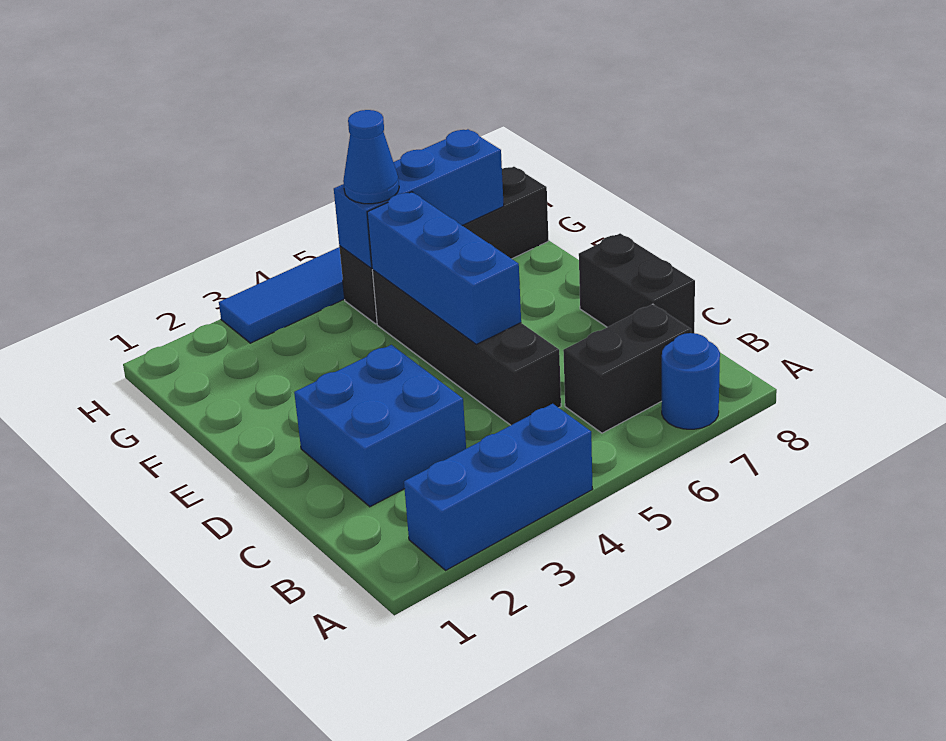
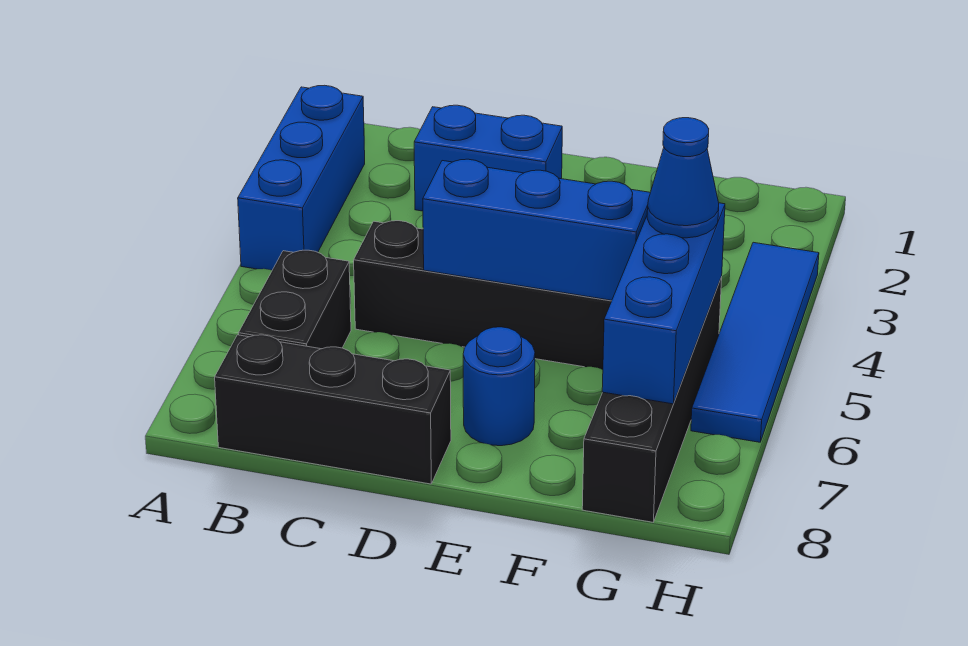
blue round brick A7 level 1 -> blue round brick E7 level 1
blue brick C2:D3 level 1 -> blue brick C2:D2 level 1
black brick C8:D8 level 1 -> black brick B8:D8 level 1

